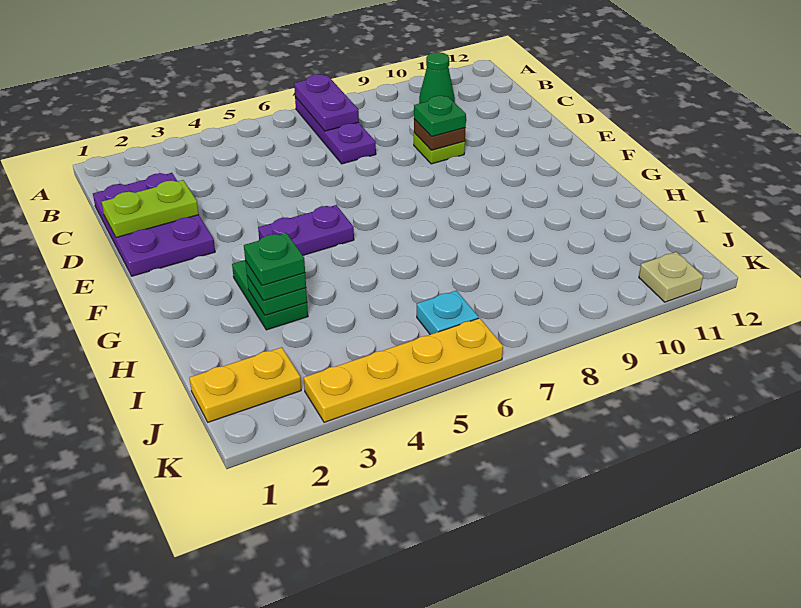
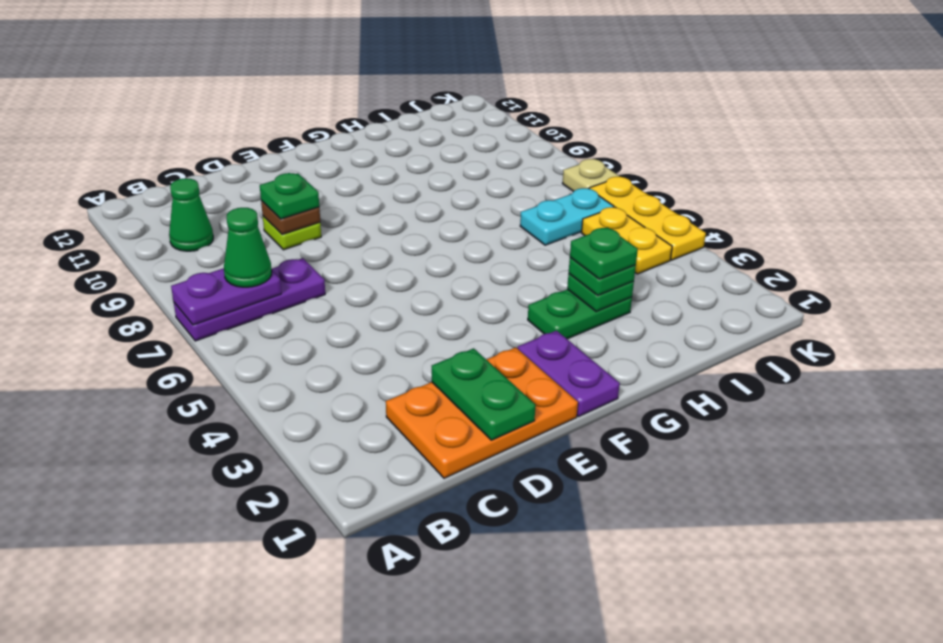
none -> green cone B7 level 3
purple plate C1:E2 level 1 -> orange plate C1:E2 level 1
lime plate D1:D2 level 2 -> green plate D1:D2 level 2
purple plate F4:F5 level 1 -> purple plate F1:F2 level 1
yellow plate J1:J2 level 1 -> yellow plate J4:J5 level 1
cyan plate J6 level 1 -> cyan plate I6:J6 level 1
yellow plate K3:K6 level 1 -> yellow plate K4:K6 level 1
tan plate K11 level 1 -> tan plate K7 level 1

